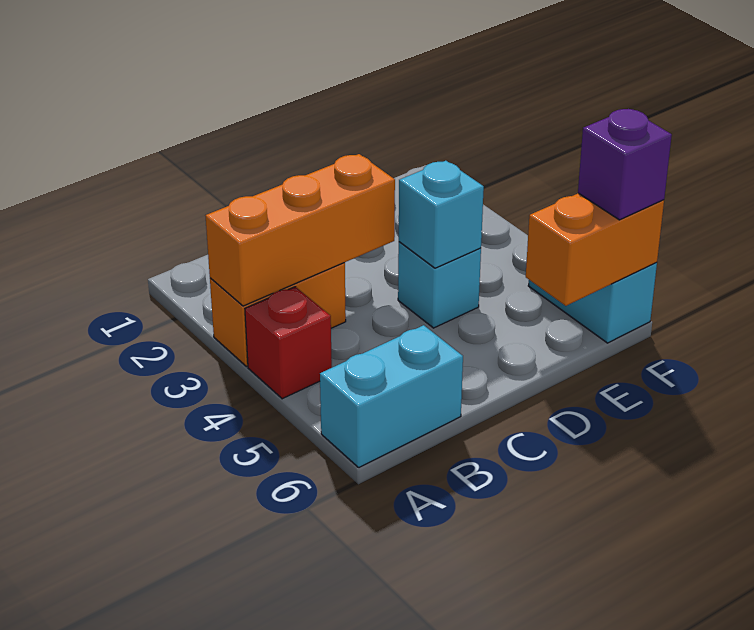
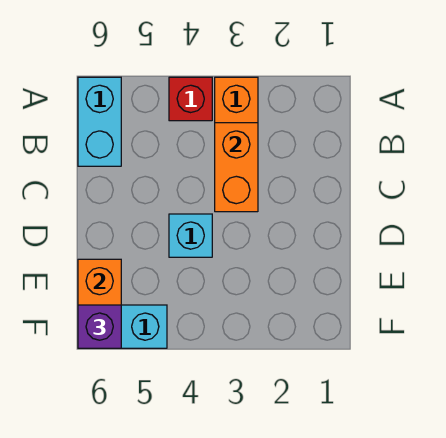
orange brick A3:C3 level 2 -> orange brick B3:C3 level 2
cyan brick D4 level 2 -> none

